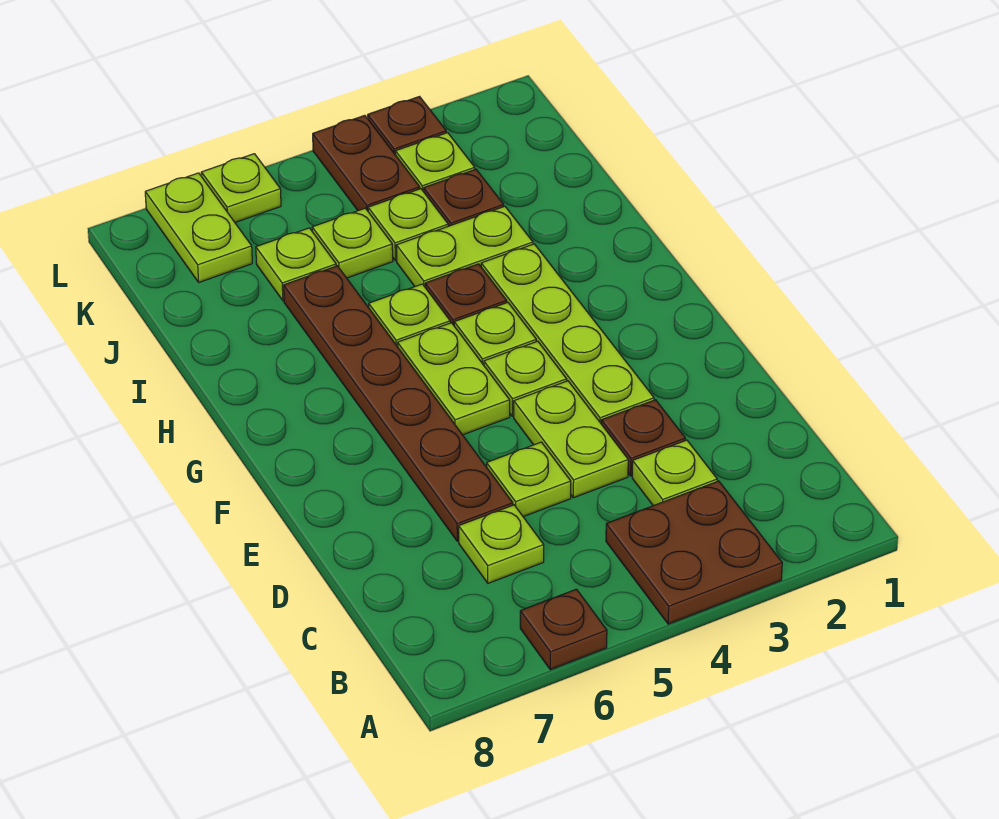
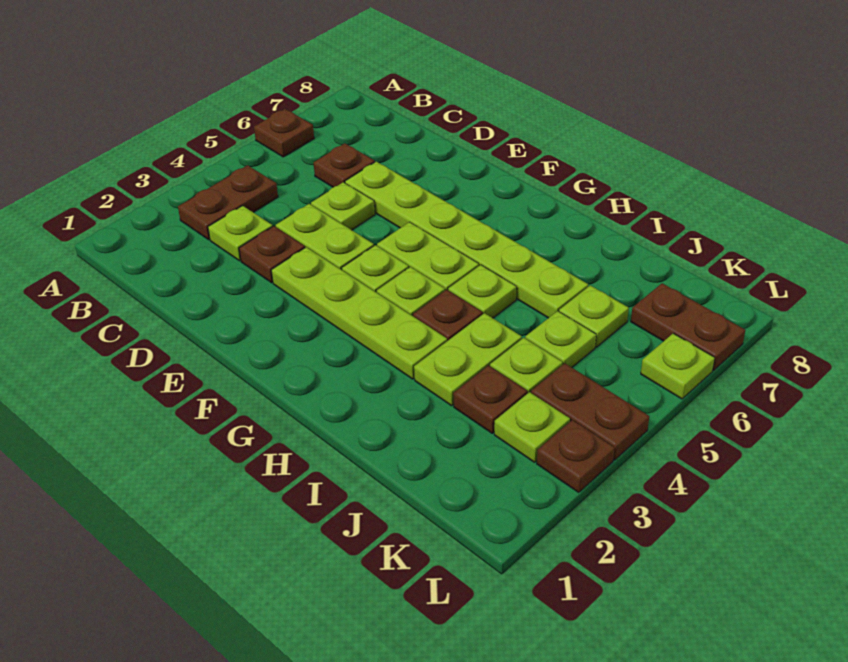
brown plate A3:B4 level 1 -> brown plate B3:B4 level 1
lime plate C6 level 1 -> brown plate C6 level 1
brown plate D6:I6 level 1 -> lime plate D6:I6 level 1
lime plate K7:L7 level 1 -> brown plate K7:L7 level 1

